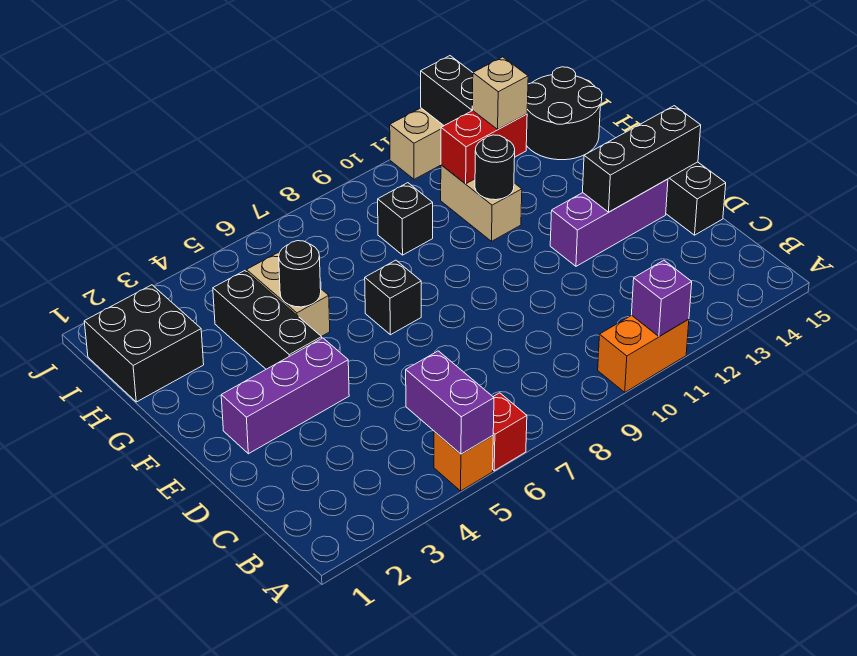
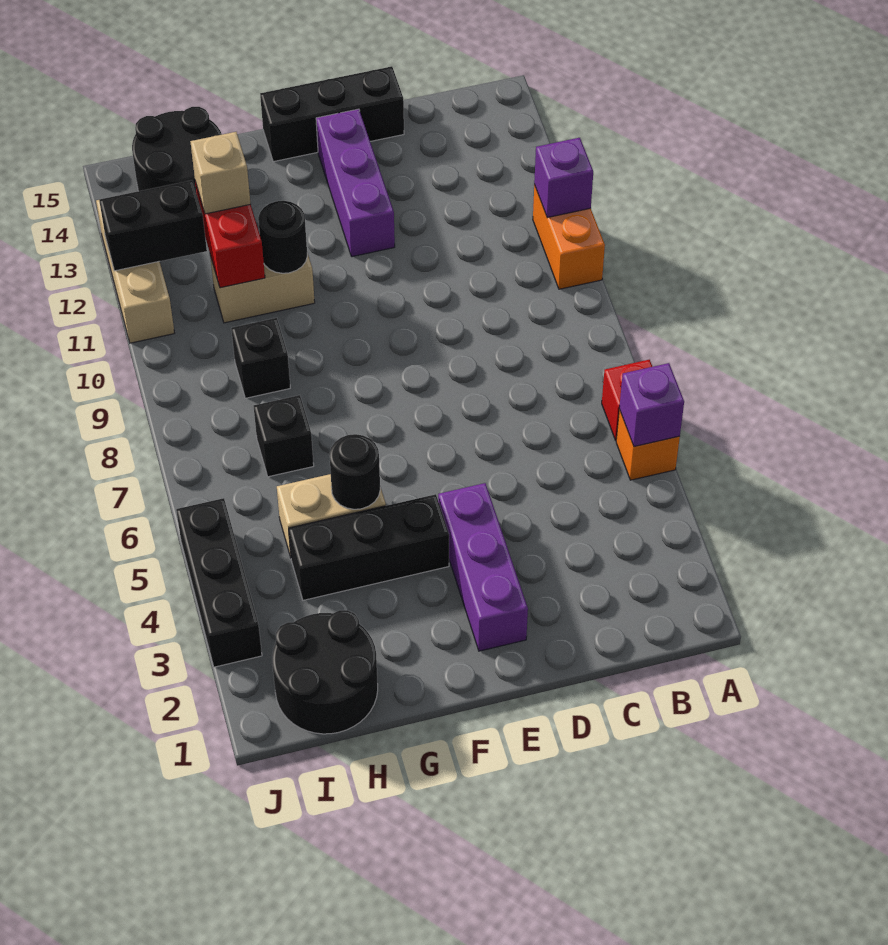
purple brick A5:B5 level 2 -> purple brick A5 level 2
black brick E13:E15 level 2 -> black brick J3:J5 level 1
black brick F7 level 1 -> black brick H7 level 1
black brick H1:I2 level 1 -> black round brick H1:I2 level 1

